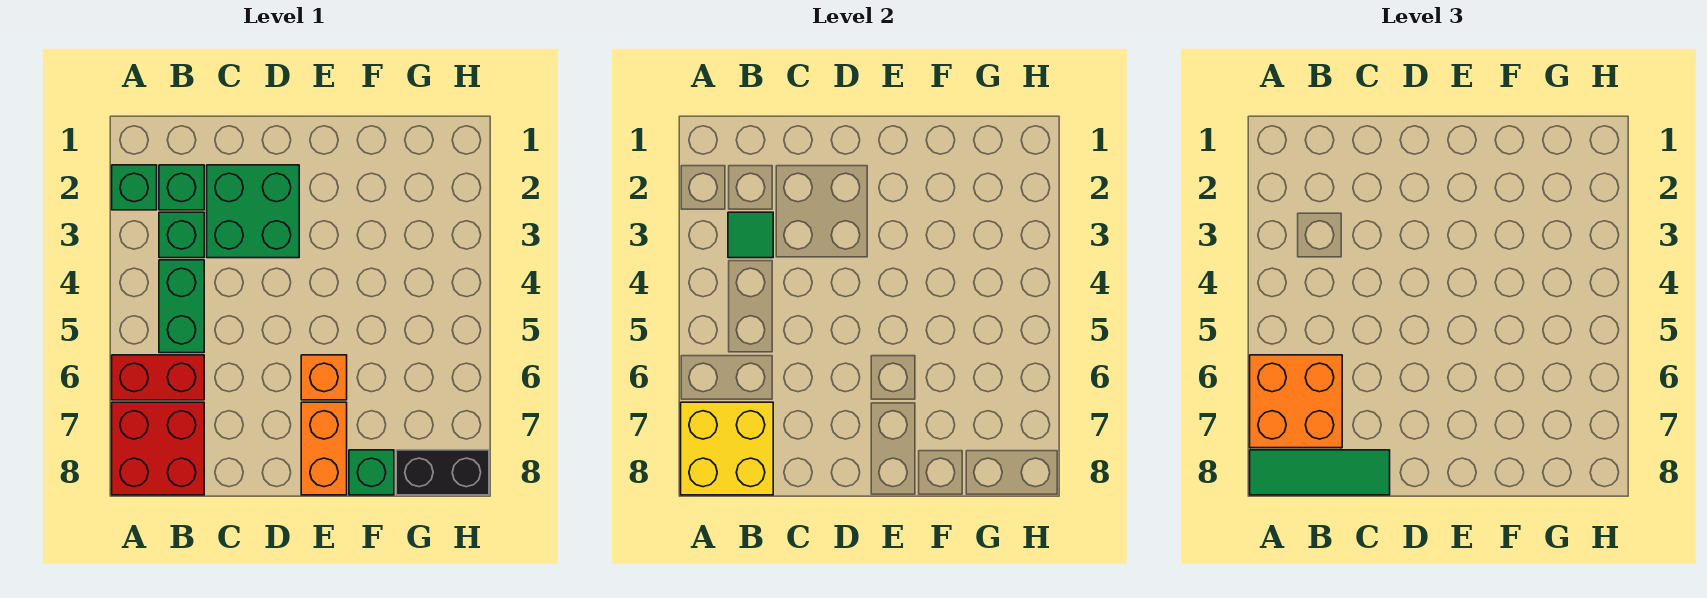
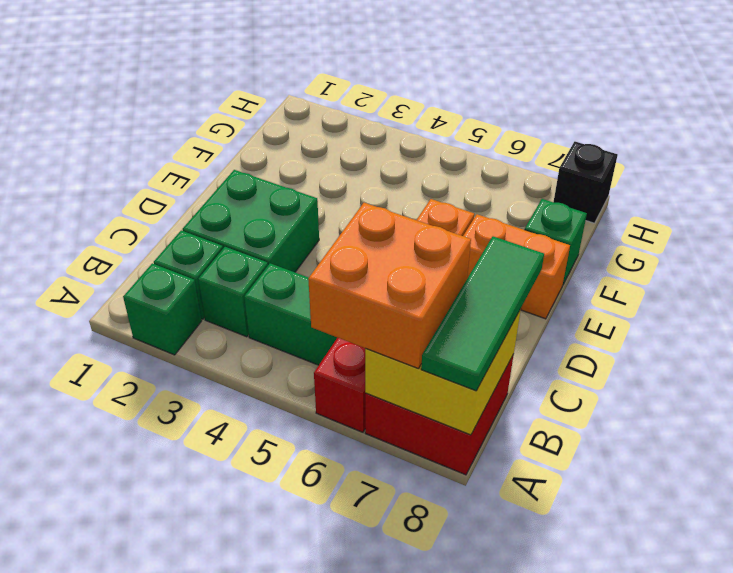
green tile B3 level 2 -> none
black brick G8:H8 level 1 -> black brick H8 level 1

